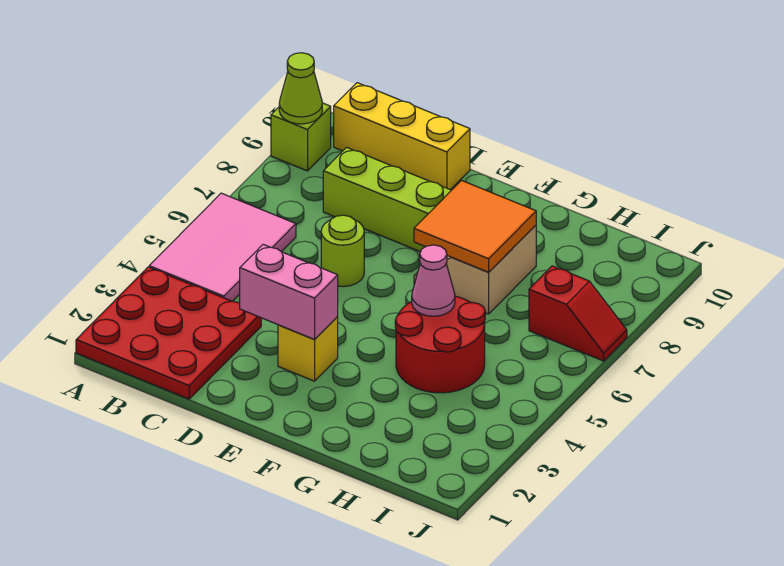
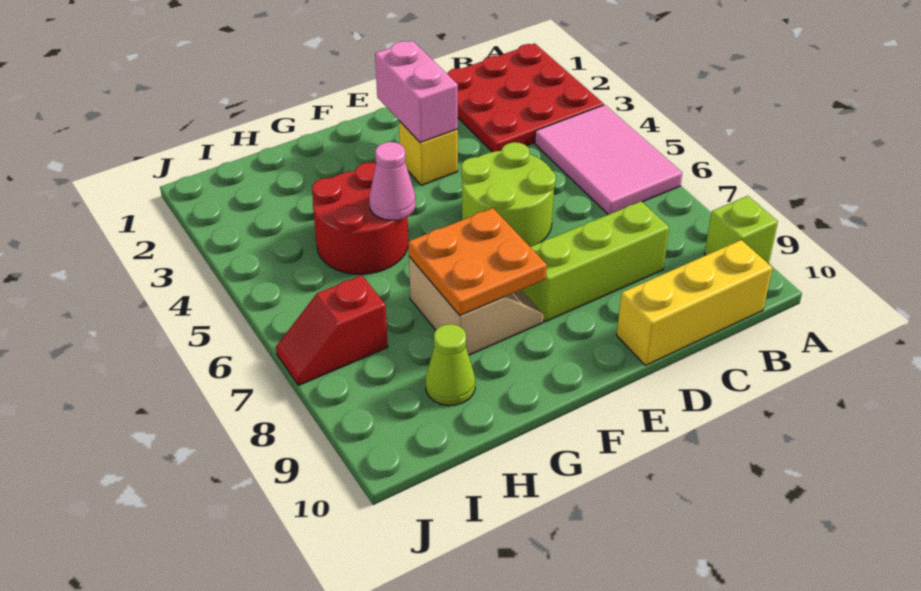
lime cone A9 level 2 -> lime cone H9 level 1
pink brick D3:E3 level 2 -> pink brick E2:E3 level 2
lime round brick D6 level 1 -> lime round brick D5:E6 level 1
orange tile F7:G8 level 2 -> orange plate F7:G8 level 2

